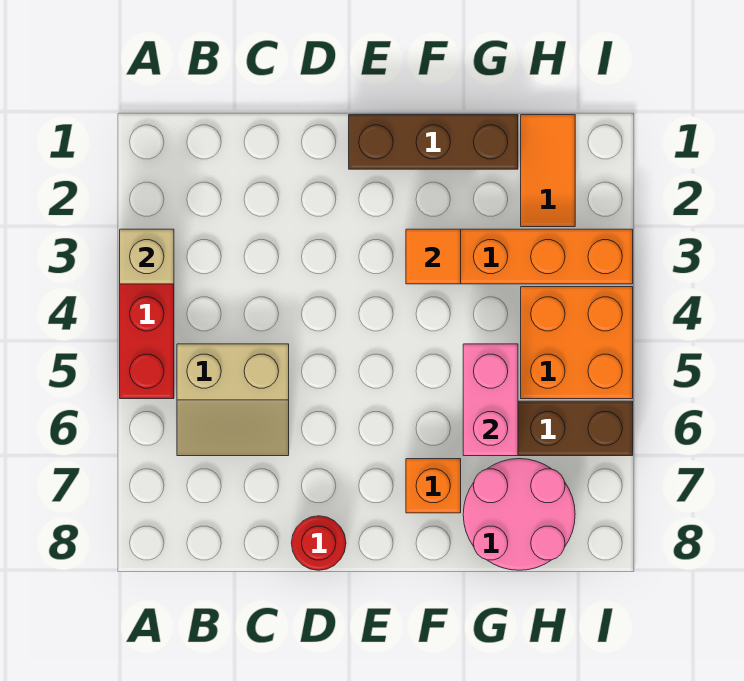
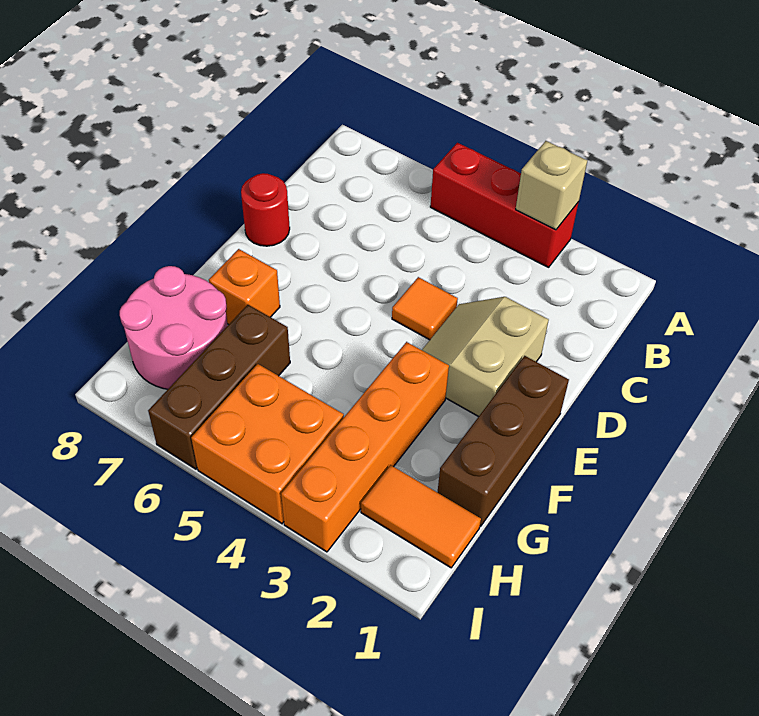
tan slope B5:C6 level 1 top 5 -> tan slope D2:E3 level 1 top 2
orange tile F3 level 2 -> orange tile D4 level 1
pink brick G5:G6 level 2 -> none

